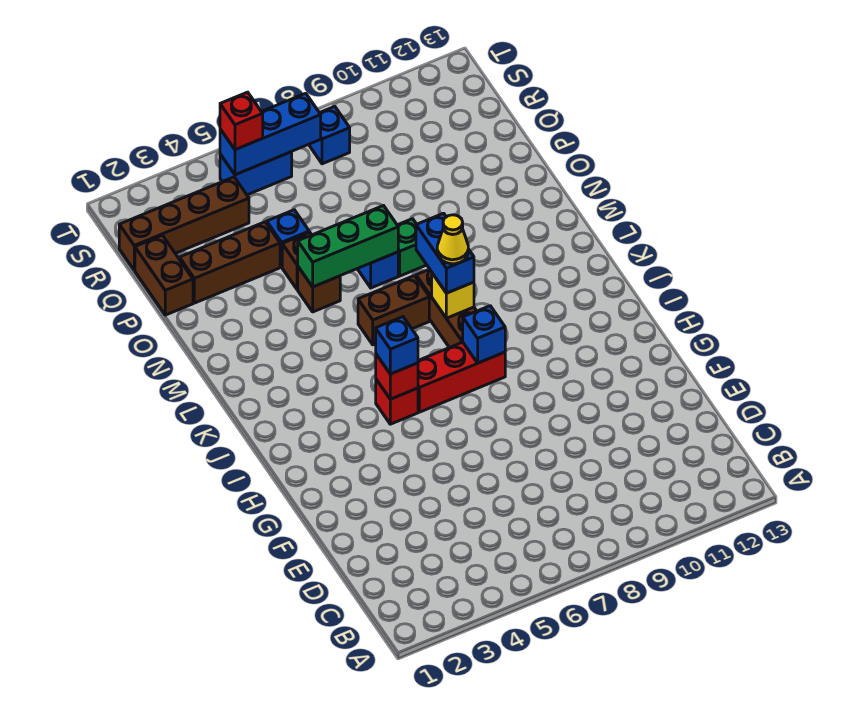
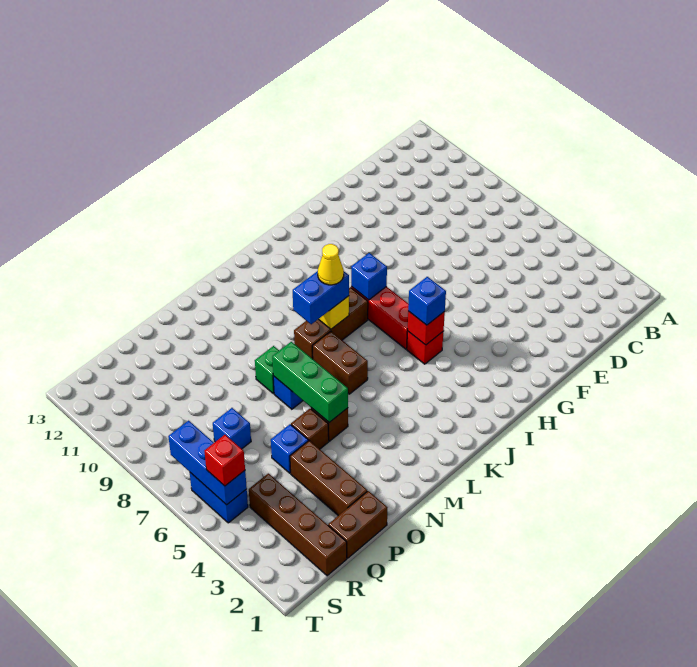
blue brick S8 level 1 -> blue brick Q7 level 1

